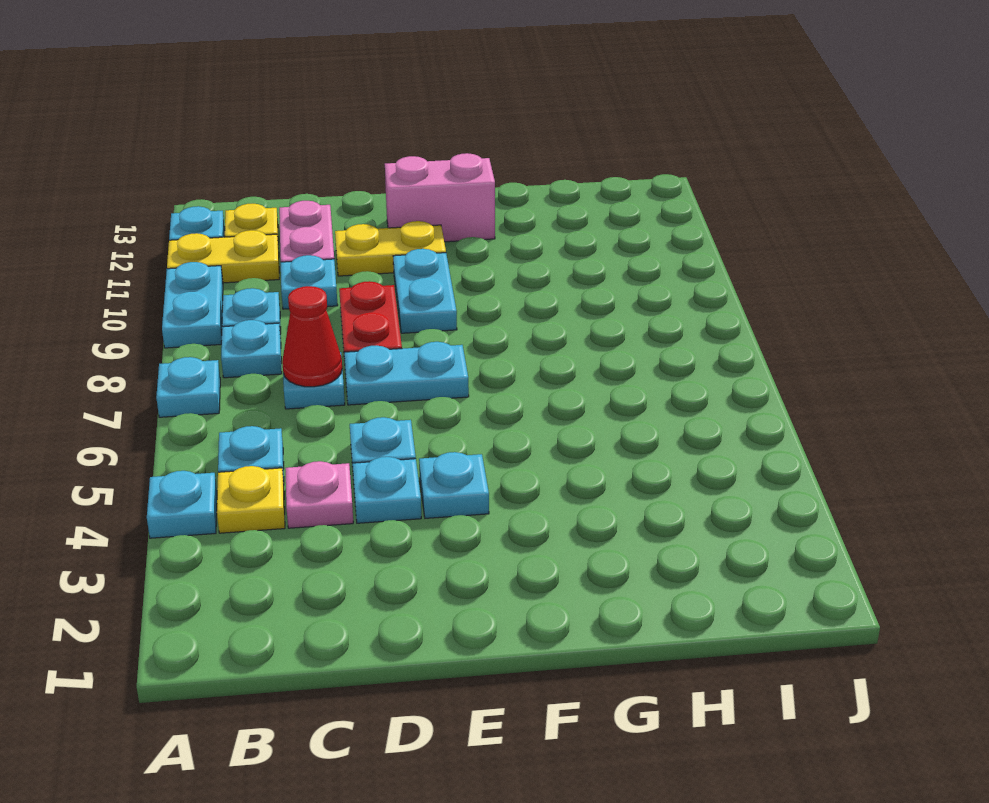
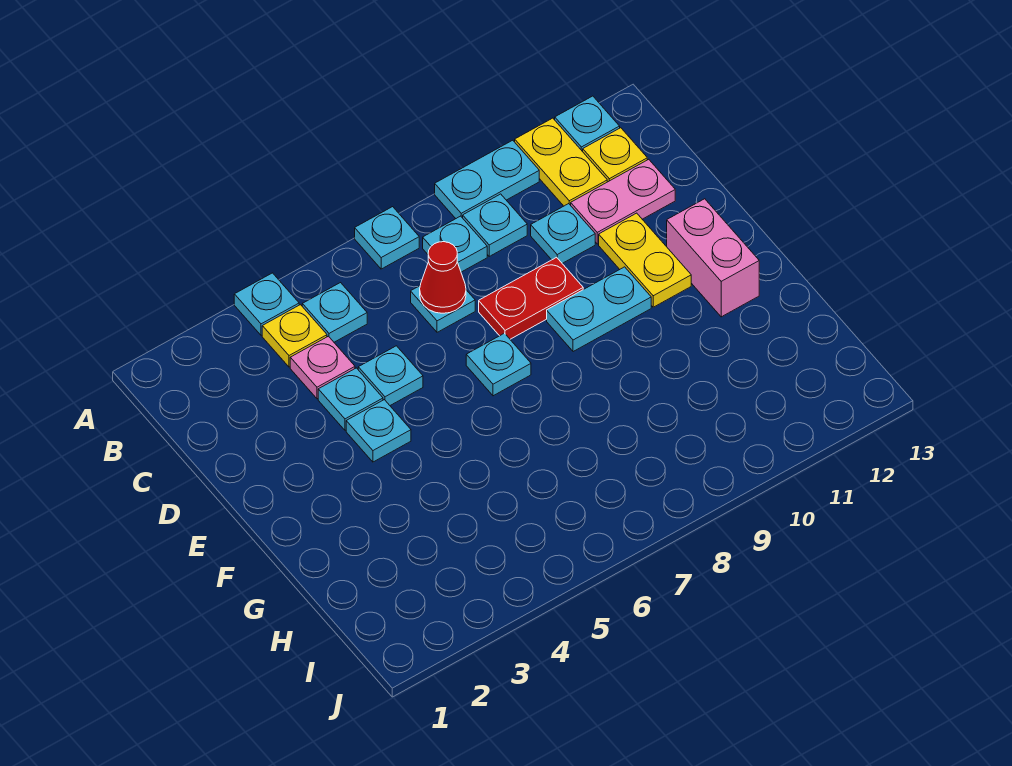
cyan plate D7:E7 level 1 -> cyan plate E7 level 1

